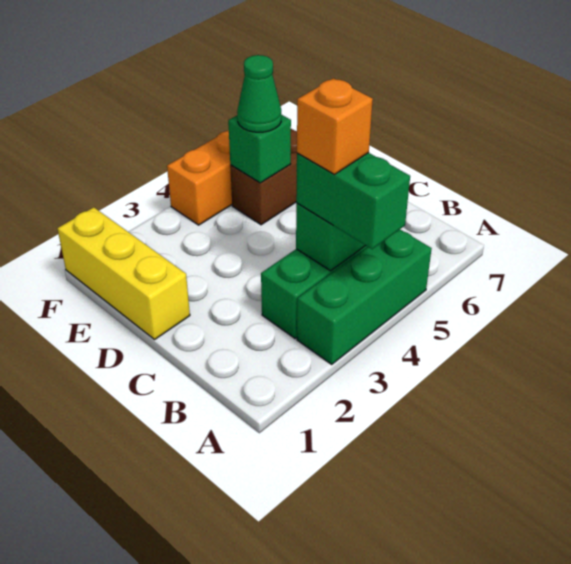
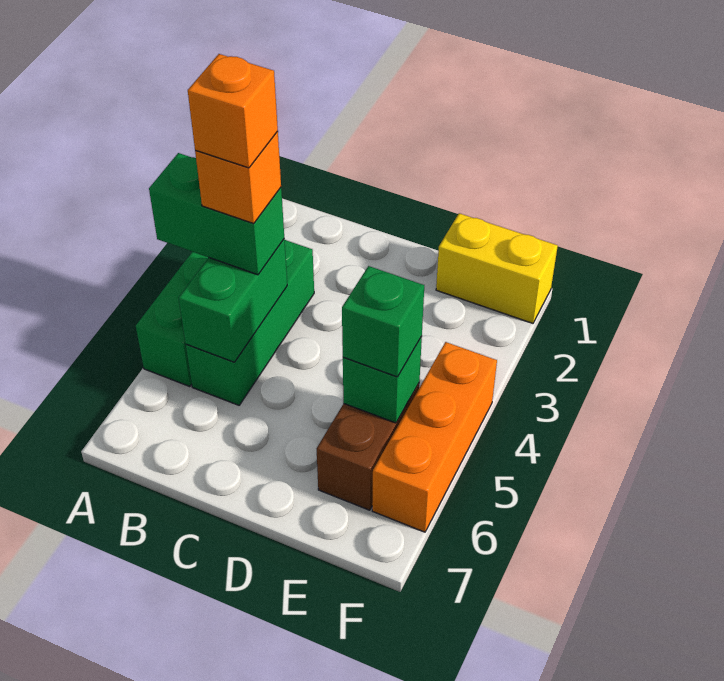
none -> orange brick B4 level 5
yellow brick D1:F1 level 1 -> yellow brick E1:F1 level 1
green cone E5 level 3 -> green brick E5 level 3

